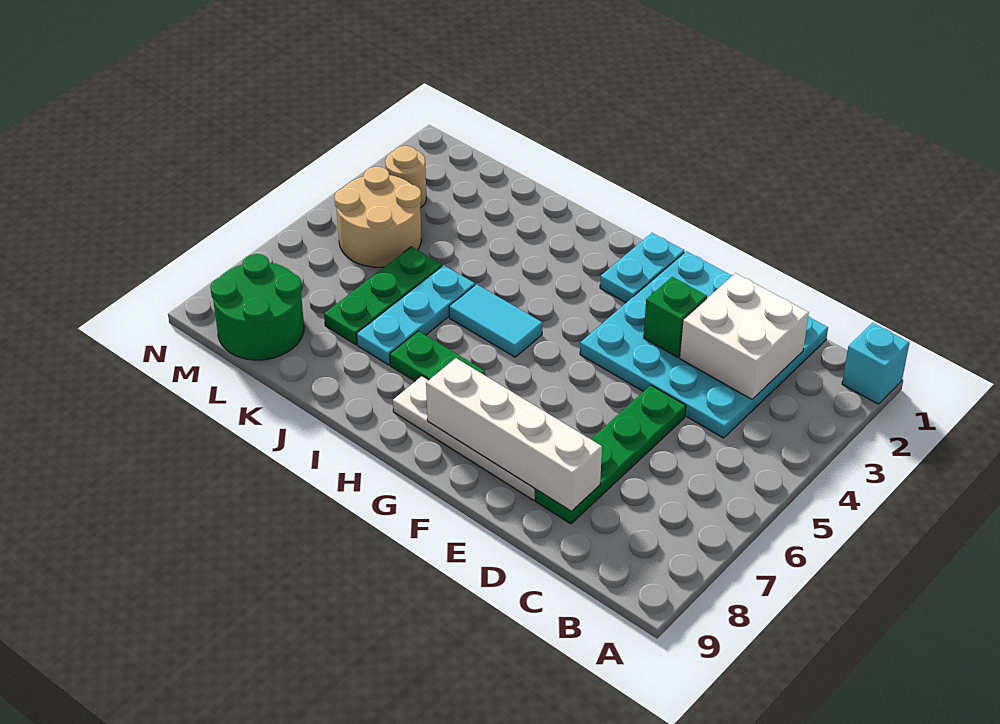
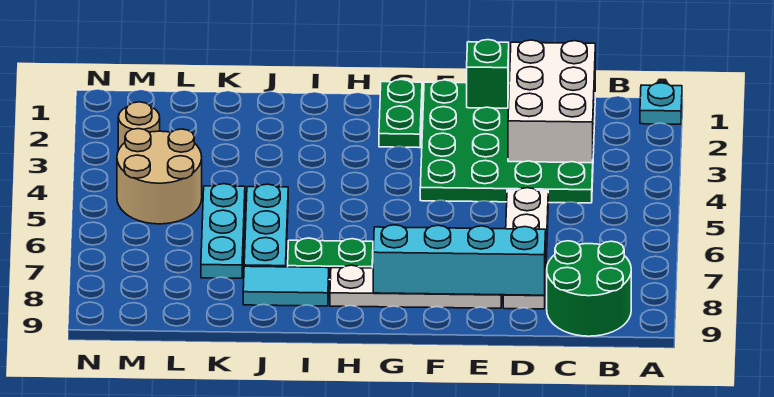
cyan brick A1 level 1 -> cyan plate A1 level 1
cyan plate C1:F4 level 1 -> green plate C1:F4 level 1
white brick C2:D3 level 2 -> white brick C1:D3 level 2
green plate D5:D8 level 1 -> white plate D5:D8 level 1
white brick D8:G8 level 2 -> cyan brick D8:G8 level 2
green brick E3 level 2 -> green brick E1 level 2
cyan plate G1:G2 level 1 -> green plate G1:G2 level 1
cyan tile H5:I5 level 1 -> cyan tile I8:J8 level 1
green plate K5:K7 level 1 -> cyan plate K5:K7 level 1
green round brick L8:M9 level 1 -> green round brick B8:C9 level 1

